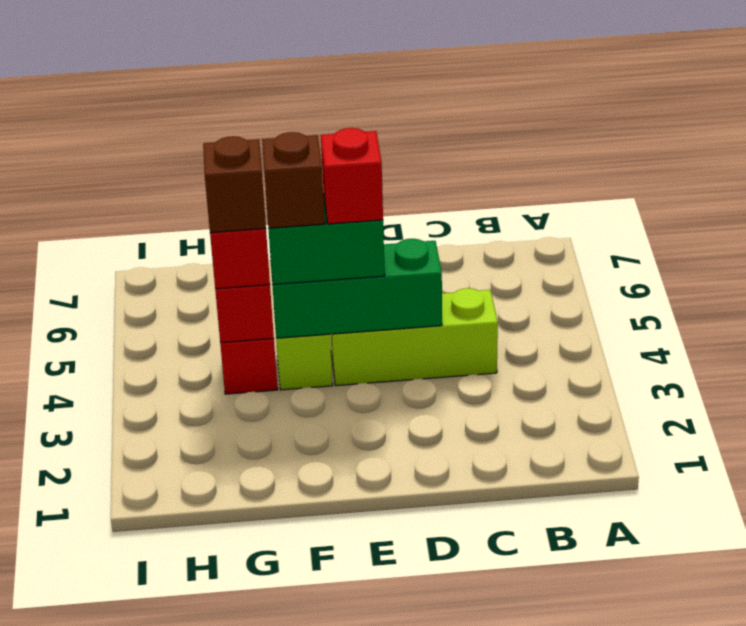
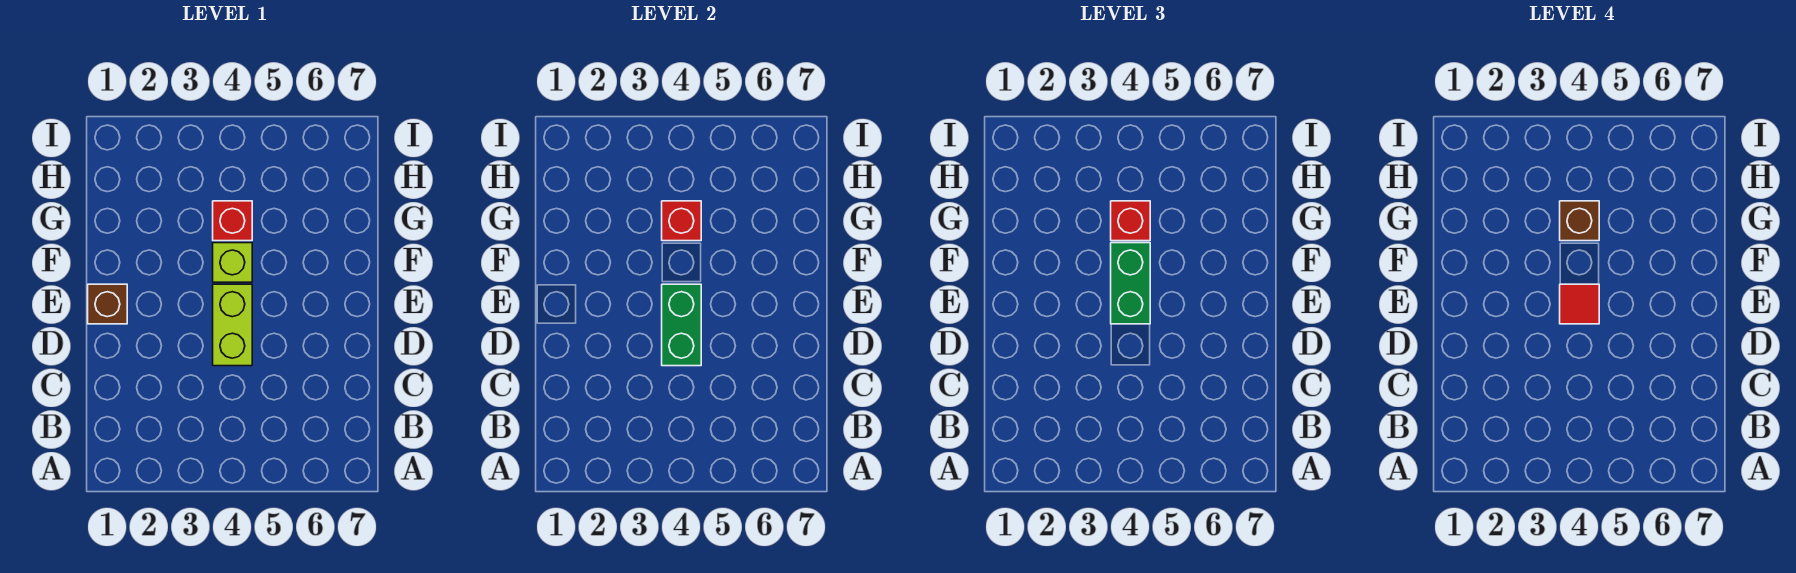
lime brick C4:E4 level 1 -> lime brick D4:E4 level 1
green brick D4:F4 level 2 -> green brick D4:E4 level 2
red brick E4 level 4 -> red tile E4 level 4
brown brick F4 level 4 -> brown brick E1 level 1

